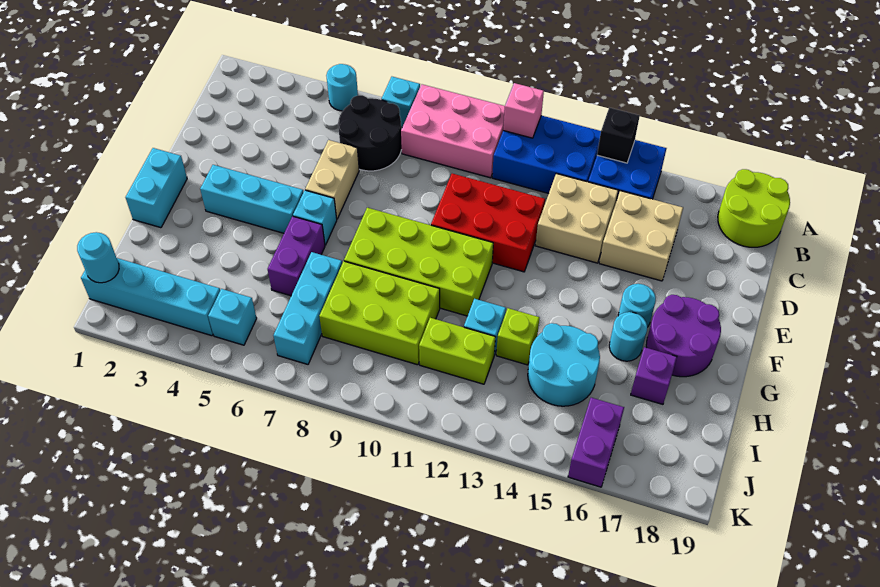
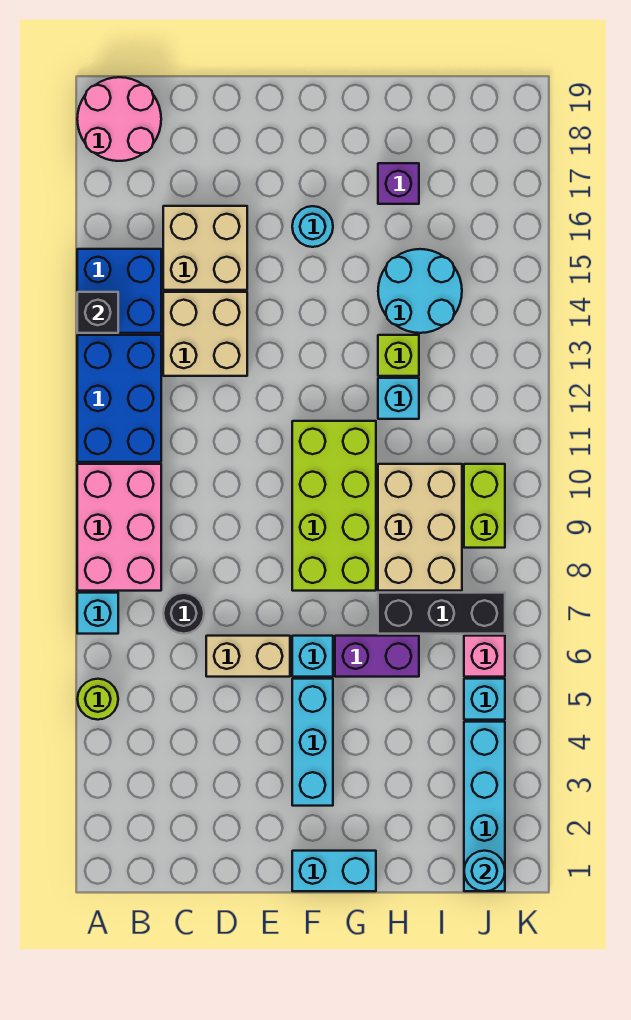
cyan round brick A5 level 1 -> lime round brick A5 level 1
pink brick A11 level 2 -> pink brick J6 level 1
lime round brick A18:B19 level 1 -> pink round brick A18:B19 level 1
black round brick B6:C7 level 1 -> black round brick C7 level 1
red brick D10:E12 level 1 -> none
purple round brick F17:G18 level 1 -> none
cyan round brick G16 level 1 -> none
cyan brick H7:J7 level 1 -> black brick H7:J7 level 1
lime brick H8:I10 level 1 -> tan brick H8:I10 level 1
lime brick I11:I12 level 1 -> lime brick J9:J10 level 1
purple brick J16:K16 level 1 -> none

